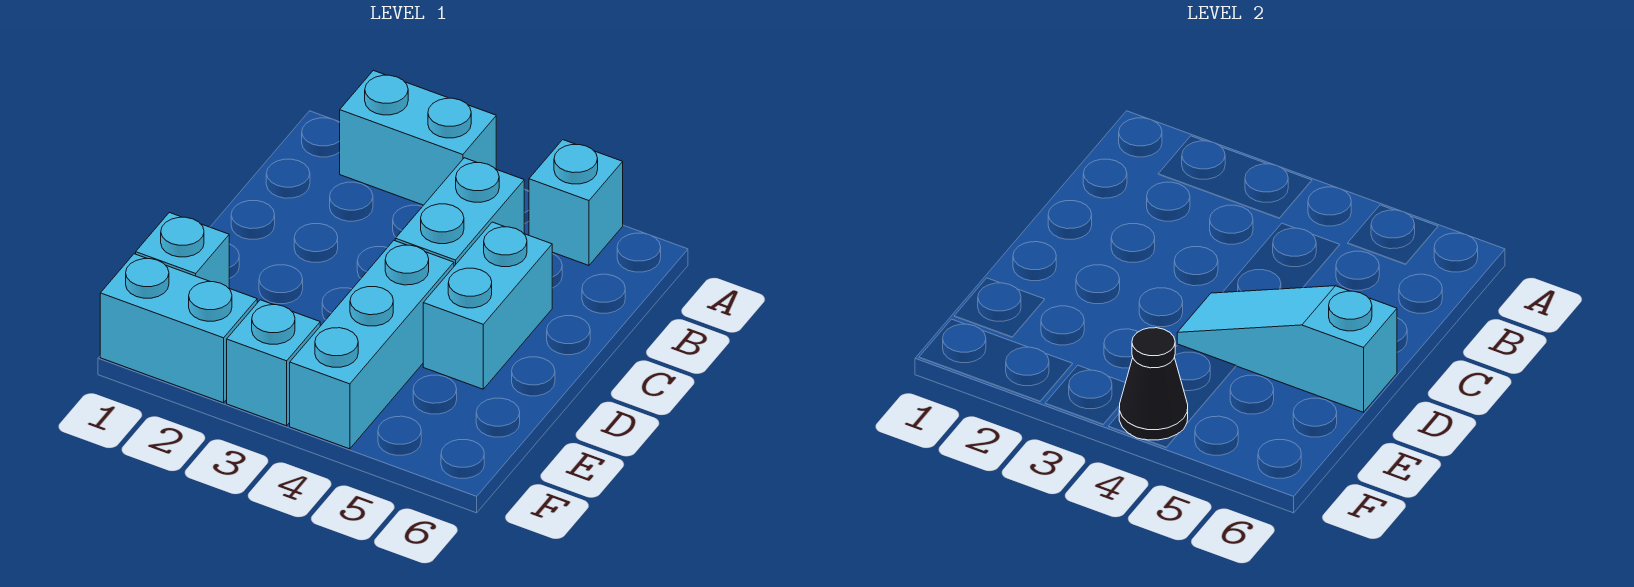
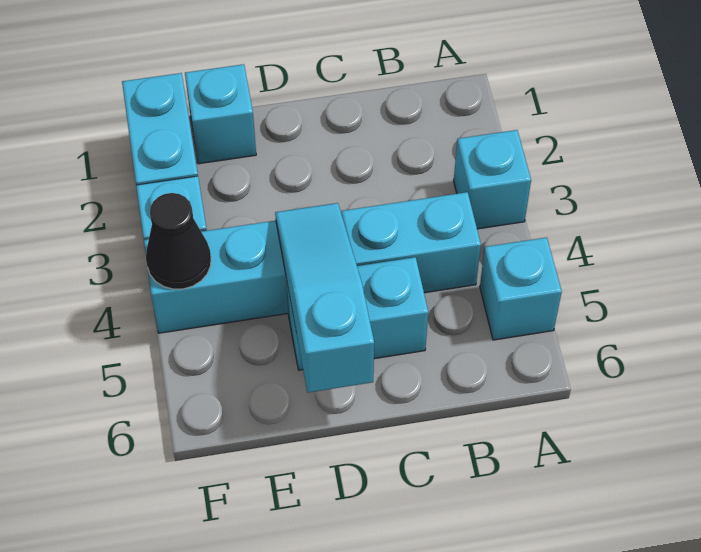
cyan brick A2:A3 level 1 -> cyan brick A3 level 1

